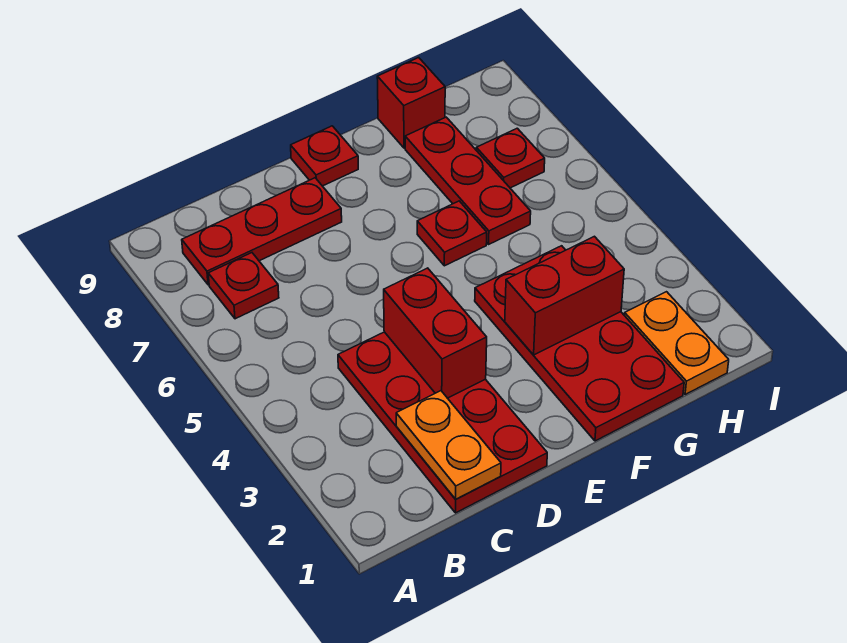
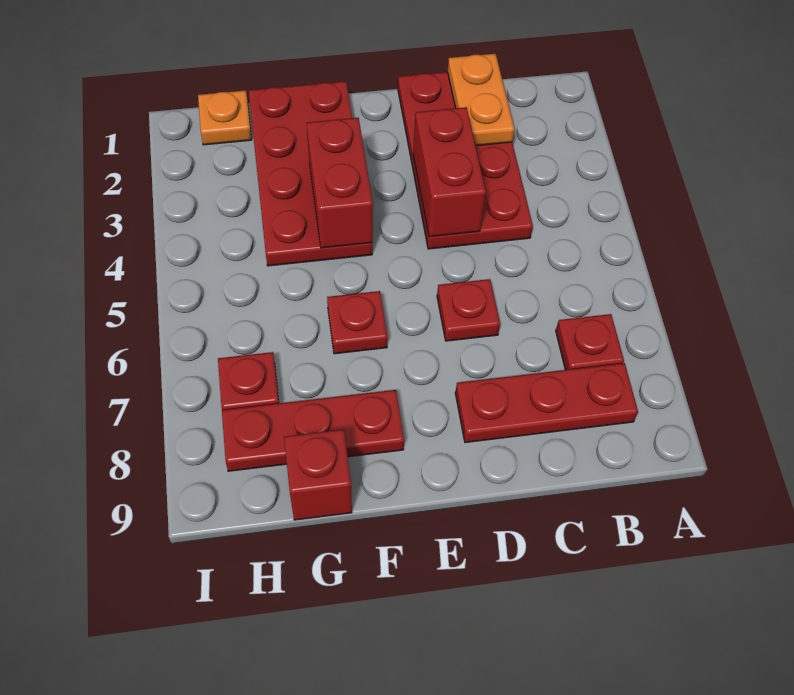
red plate E9 level 1 -> red plate D6 level 1
red brick F3:G3 level 2 -> red brick F3:F4 level 2
red plate G6:G8 level 1 -> red plate F8:H8 level 1
orange plate H1:H2 level 1 -> orange plate H1 level 1

